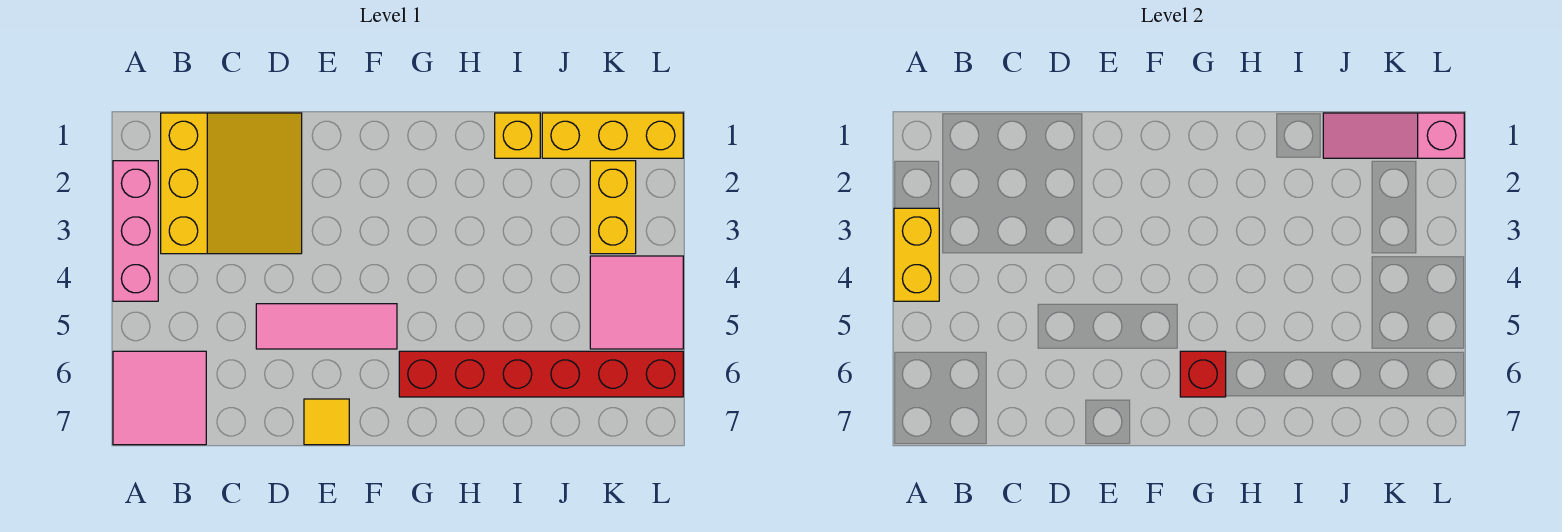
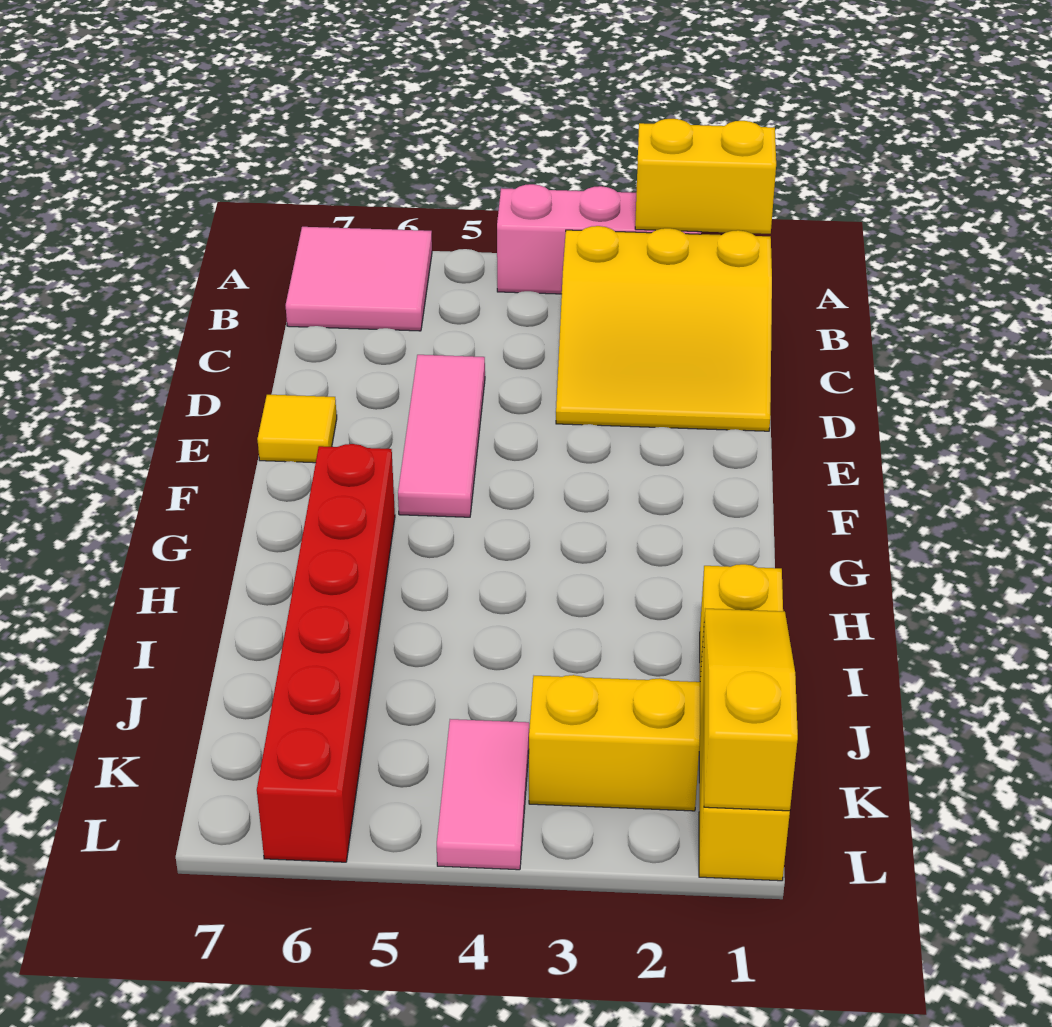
yellow brick A3:A4 level 2 -> yellow brick A1:A2 level 2
red brick G6 level 2 -> none
pink slope J1:L1 level 2 top L -> yellow slope J1:L1 level 2 top L
pink tile K4:L5 level 1 -> pink tile K4:L4 level 1

